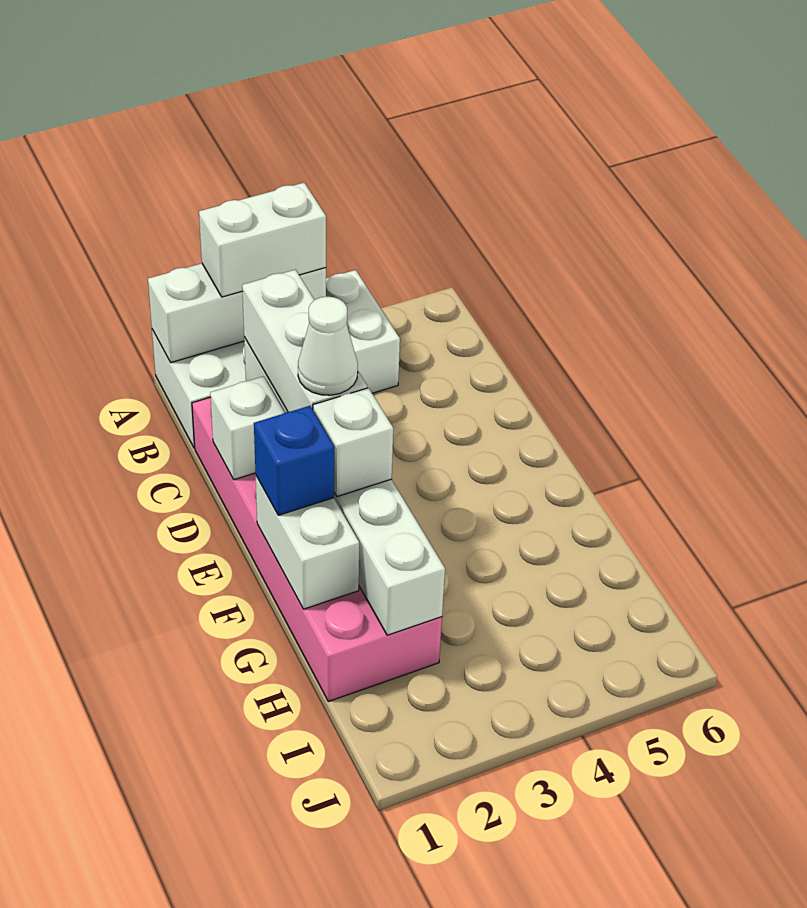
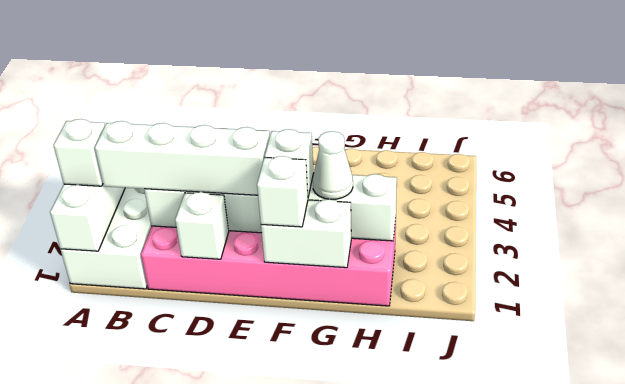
white brick A2:A3 level 3 -> white brick A2 level 3
white brick C2:E2 level 3 -> white brick B2:E2 level 3
white cone E2 level 4 -> white cone G2 level 3
blue brick F1 level 3 -> white brick F1 level 3

